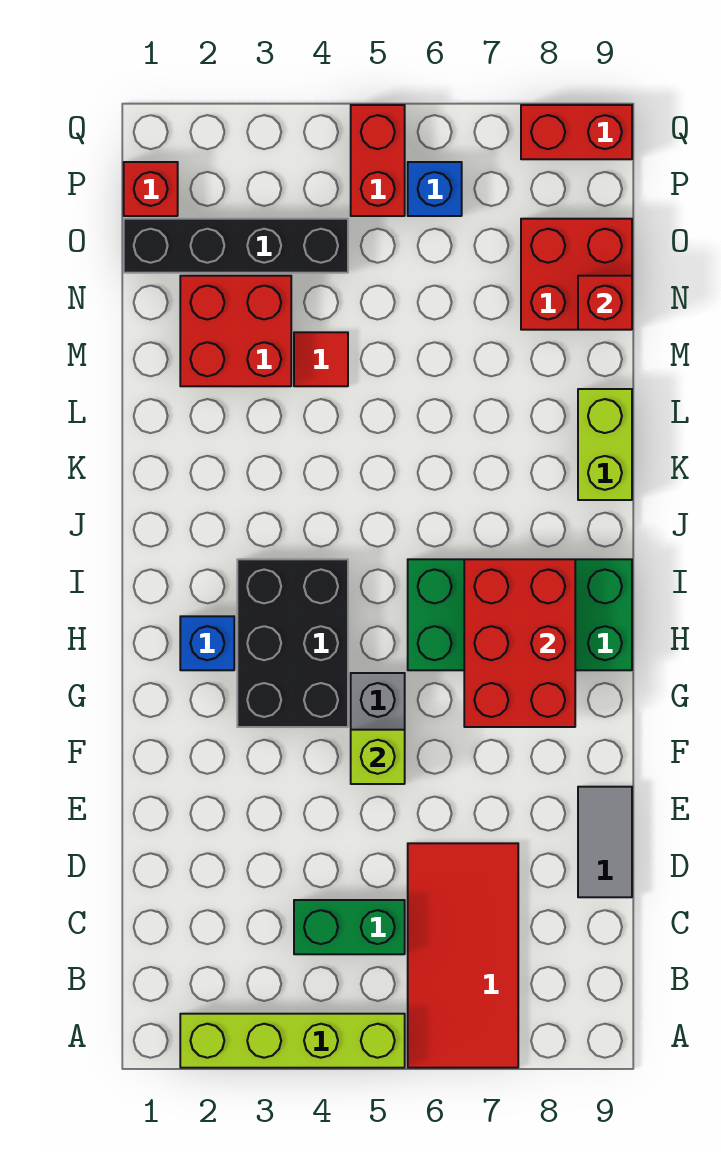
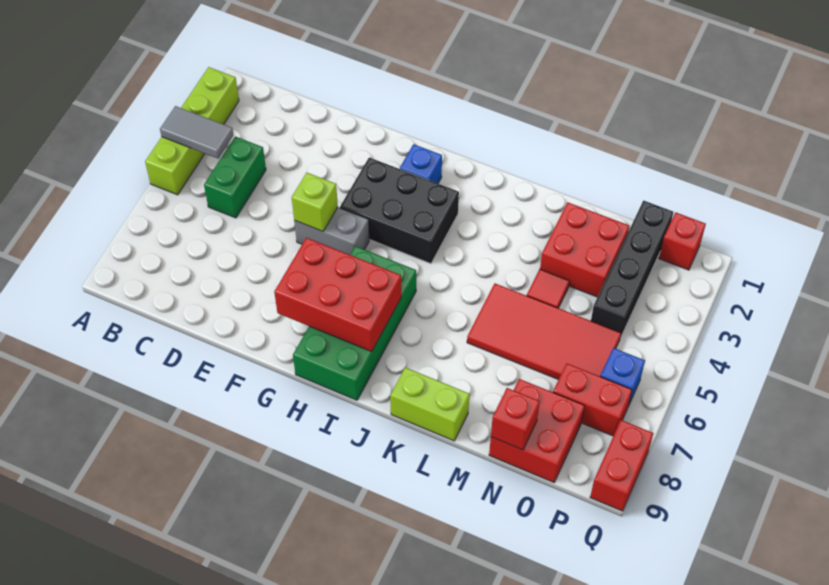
red tile A6:D7 level 1 -> red tile L5:O6 level 1
grey tile D9:E9 level 1 -> grey tile A4:B4 level 2
red brick P5:Q5 level 1 -> red brick O7:P7 level 1

